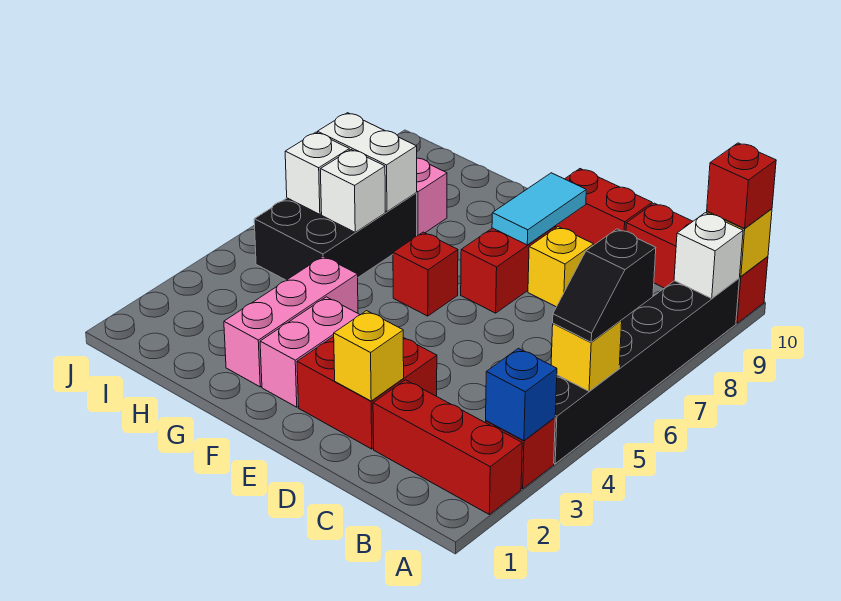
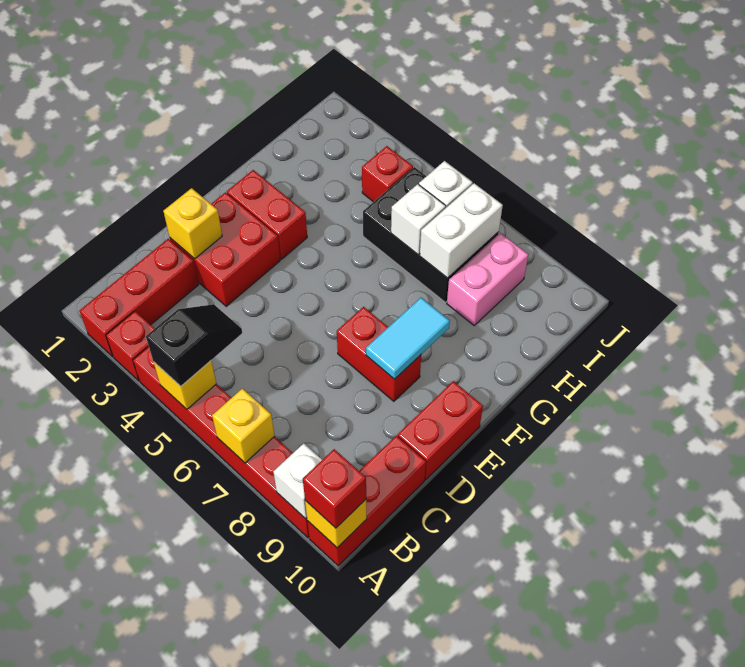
blue brick A3 level 2 -> none
black brick A4:A9 level 1 -> red brick A4:A9 level 1
black slope A5:A6 level 3 top 6 -> black slope A5:B5 level 3 top A
yellow brick D8 level 1 -> yellow brick A7 level 2
cyan tile E8:E9 level 2 -> cyan tile E8:F8 level 2
pink brick F2:F3 level 1 -> red brick F2:F3 level 1
red brick F6 level 1 -> red brick I4 level 1
pink brick G2:G4 level 1 -> none

